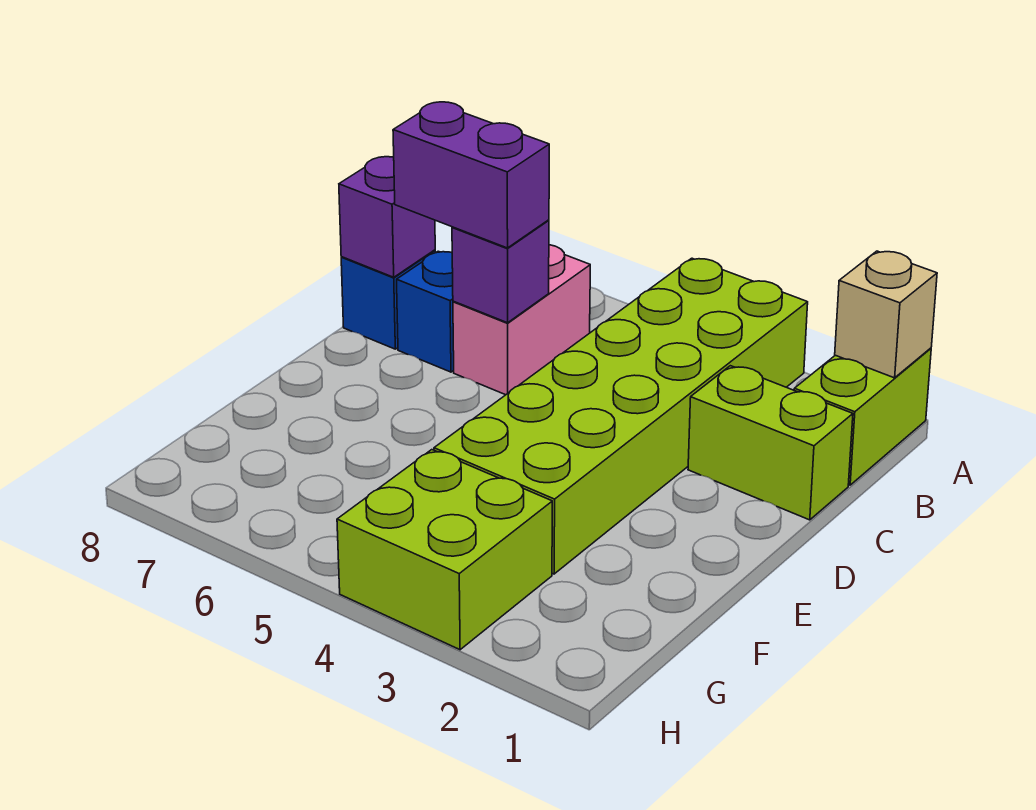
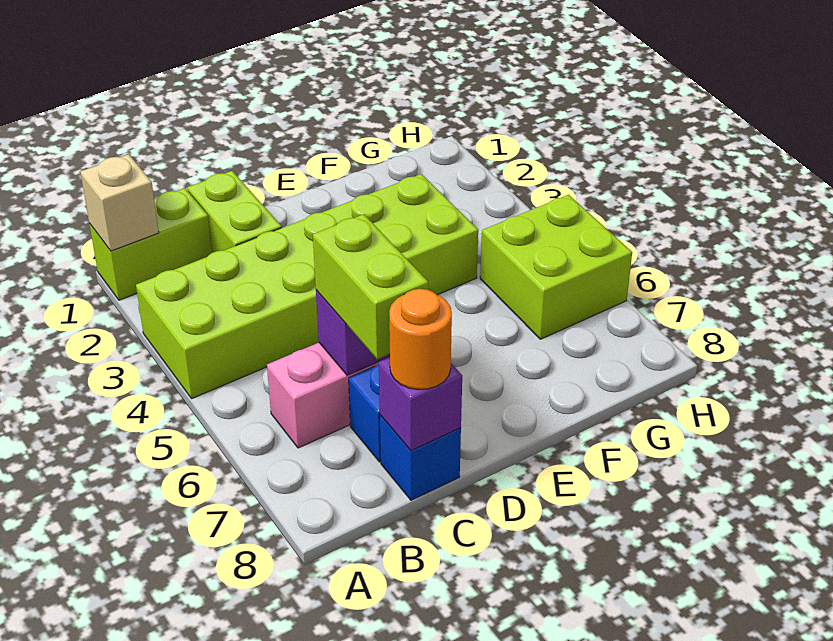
purple brick C6:C7 level 3 -> lime brick C6:C7 level 3
none -> orange round brick C8 level 3
lime brick G3:H4 level 1 -> lime brick G5:H6 level 1

